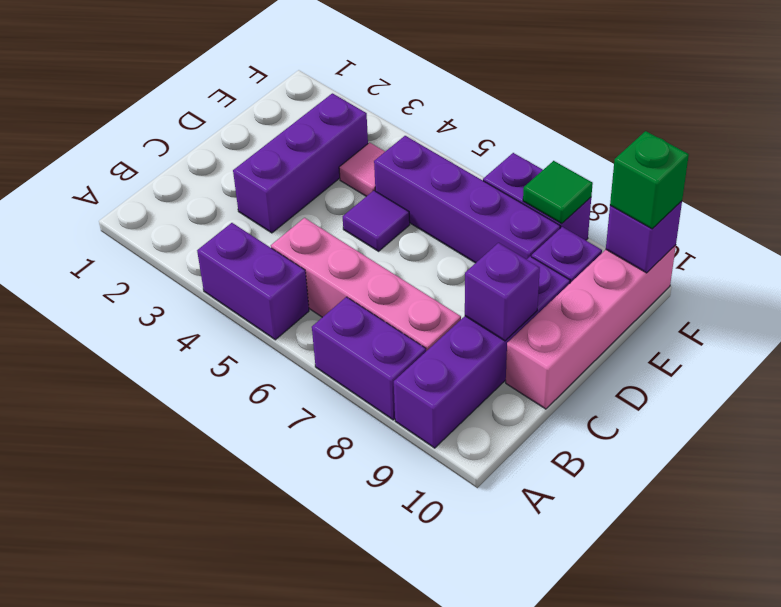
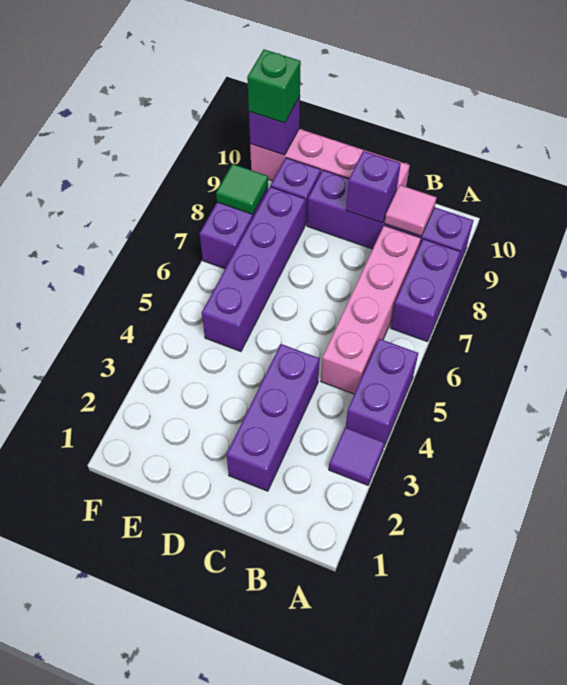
purple brick C3:E3 level 1 -> purple brick C2:C4 level 1
purple tile D5 level 1 -> purple tile A3 level 1
pink tile E4 level 1 -> pink tile B9 level 2

